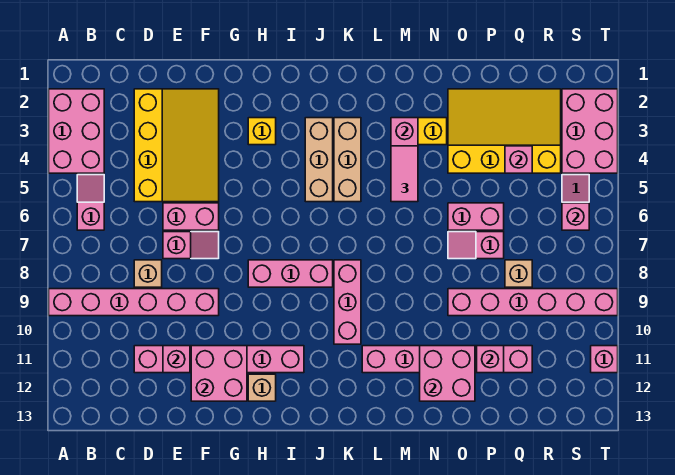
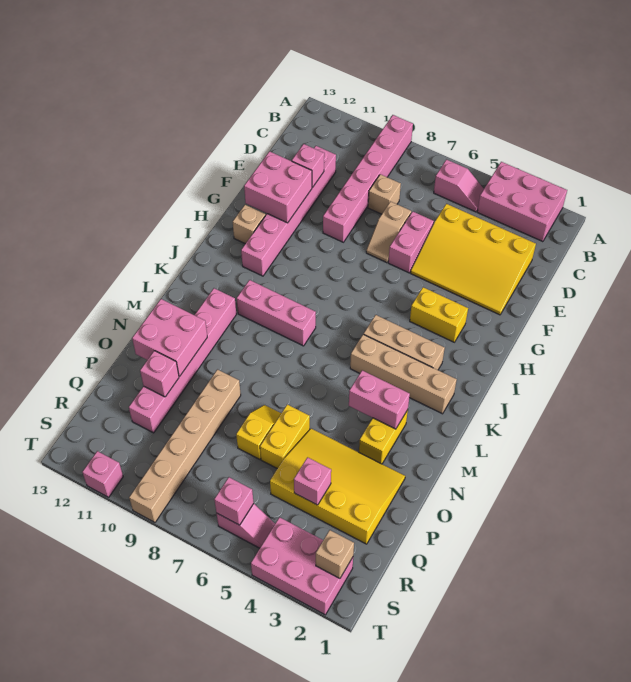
pink slope E7:F7 level 1 top E -> tan slope E7:F7 level 1 top E
yellow brick H3 level 1 -> yellow brick H3:H4 level 1
pink brick H8:J8 level 1 -> none
tan brick K3:K5 level 1 -> tan brick K2:K5 level 1
pink tile M4:M5 level 3 -> none
yellow slope O2:R4 level 1 top 4 -> yellow slope O2:Q5 level 1 top Q
pink brick O6:P6 level 1 -> yellow brick O6:P6 level 1
pink slope O7:P7 level 1 top P -> yellow slope O7:P7 level 1 top P
pink brick O9:T9 level 1 -> tan brick O9:T9 level 1
tan brick Q8 level 1 -> tan brick S2 level 2

